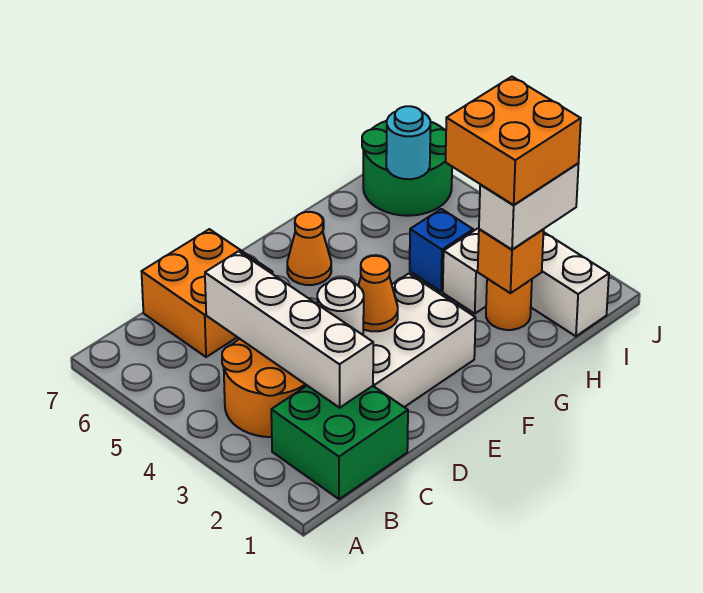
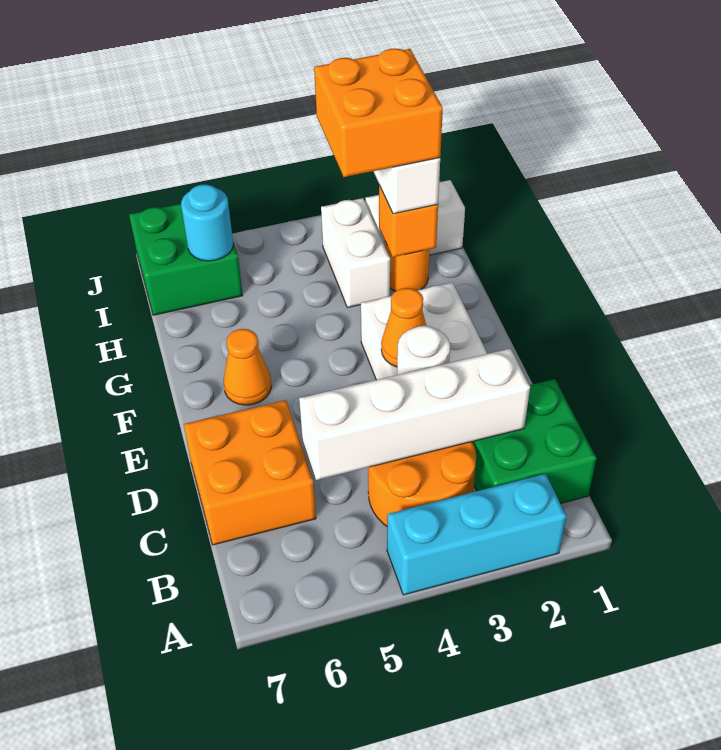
none -> cyan brick A2:A4 level 1
blue brick H4 level 1 -> none
green round brick I6:J7 level 1 -> green brick I6:J7 level 1

